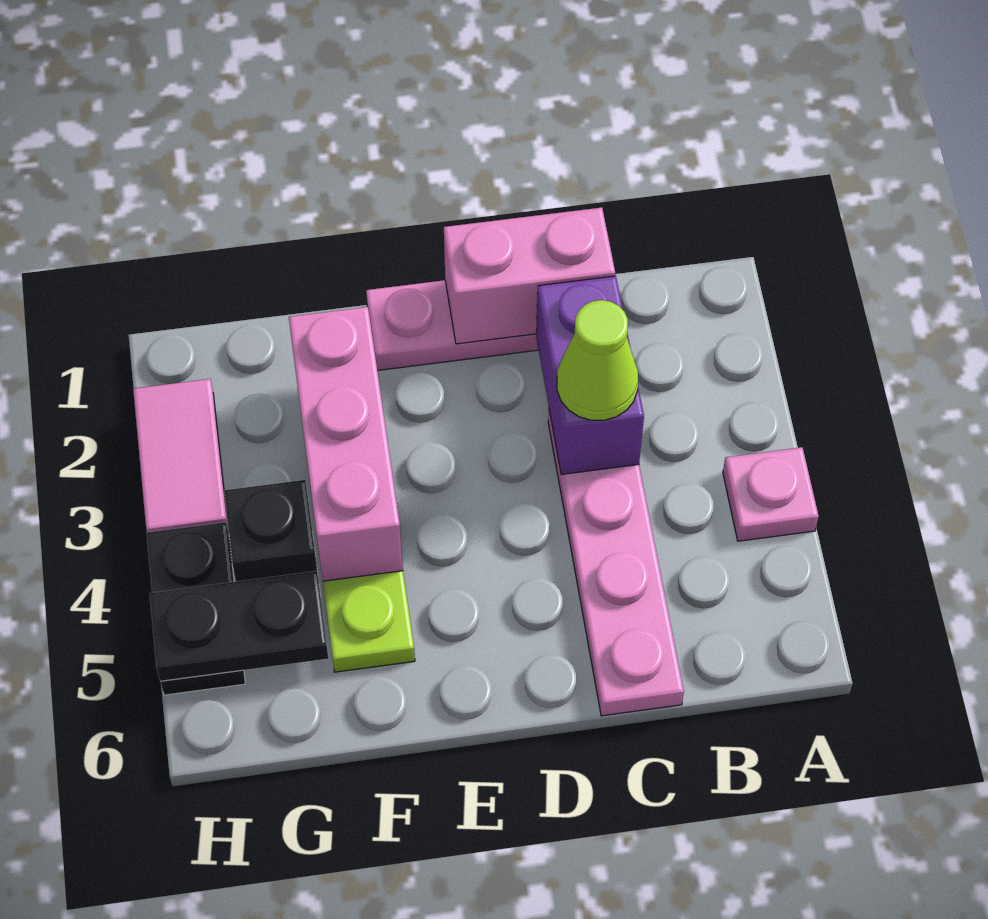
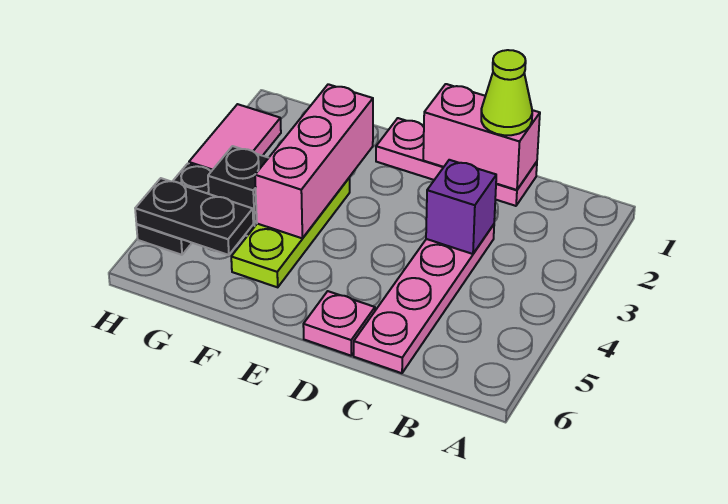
pink plate A4 level 1 -> pink plate D6 level 1
purple brick C2:C3 level 2 -> purple brick C3 level 2
lime cone C3 level 3 -> lime cone C1 level 3

